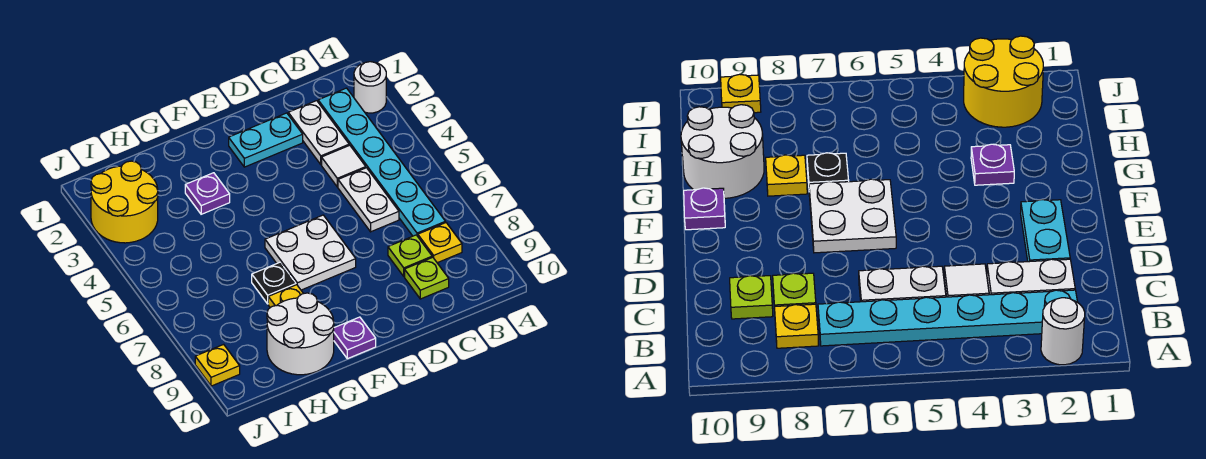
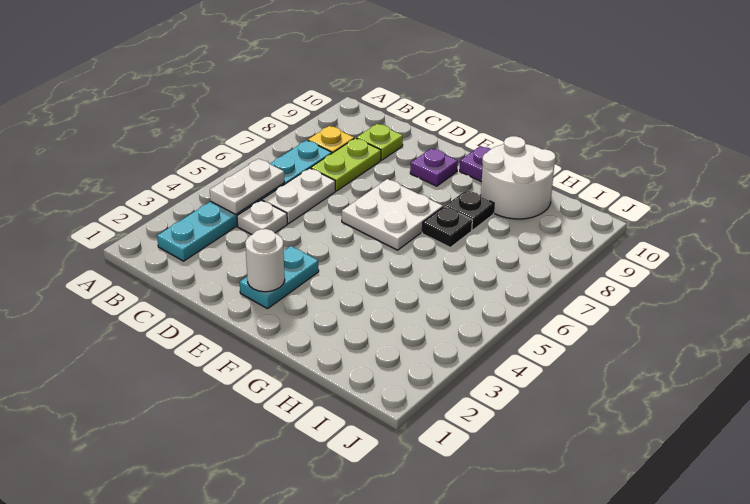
white round brick A2 level 1 -> white round brick E2 level 2
white plate C2:C3 level 1 -> white plate B4:B5 level 2
white tile C4 level 1 -> white plate C4 level 1
lime plate C8 level 1 -> lime plate C7:C8 level 1
cyan plate D2:E2 level 1 -> cyan plate E2:E3 level 1
purple plate G3 level 1 -> purple plate E9 level 1
yellow plate G8 level 1 -> black plate G8 level 1
yellow round brick I2:J3 level 1 -> none
yellow plate J9 level 1 -> none

